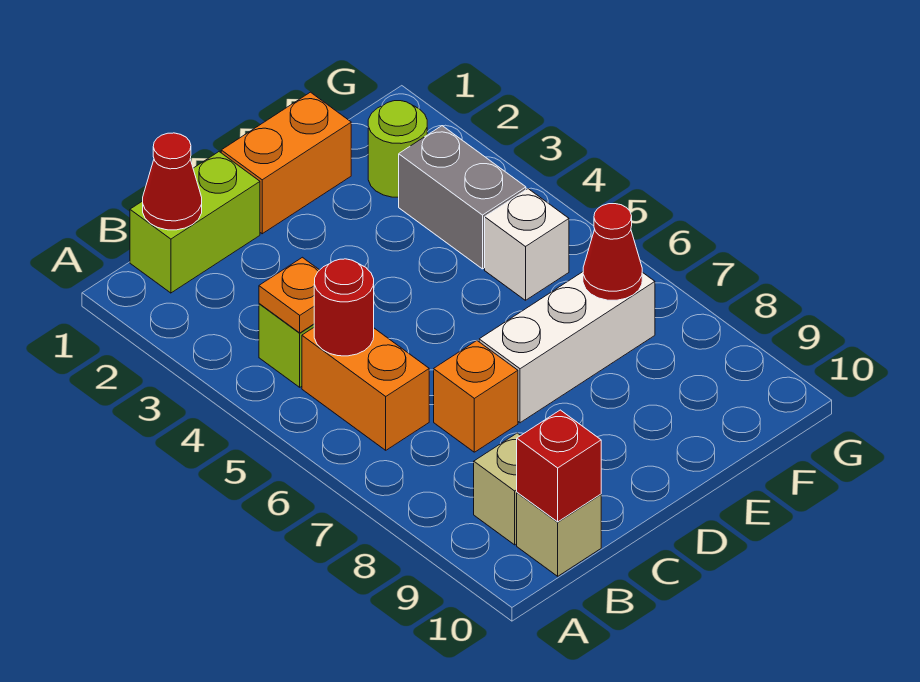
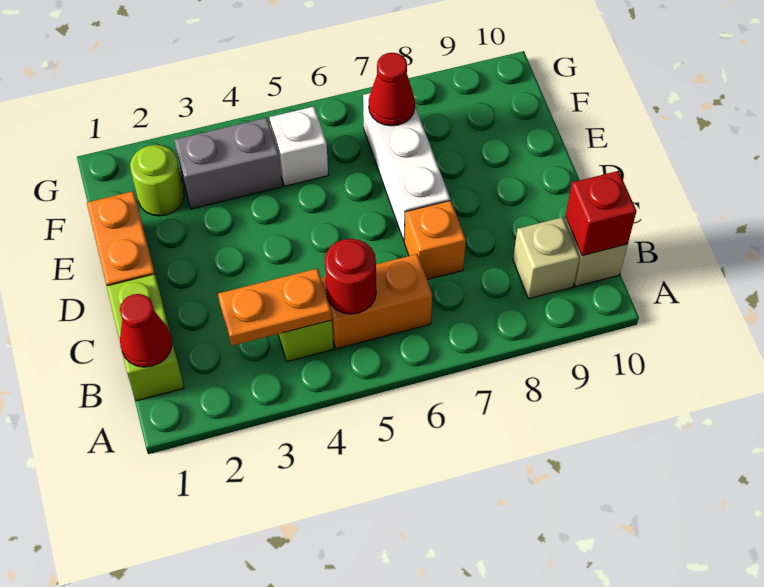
orange plate B4 level 2 -> orange plate B3:B4 level 2

